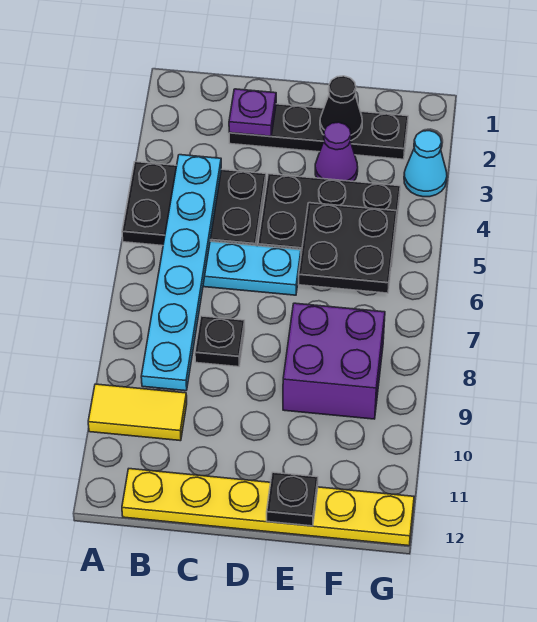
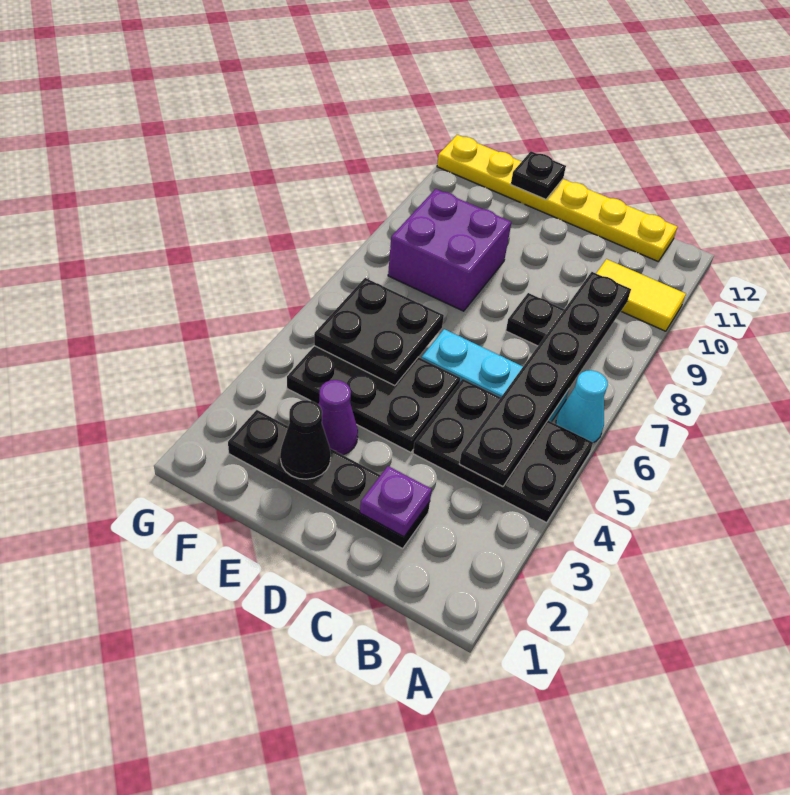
cyan plate B4:B9 level 2 -> black plate B4:B9 level 2
cyan cone G3 level 1 -> cyan cone A6 level 1

